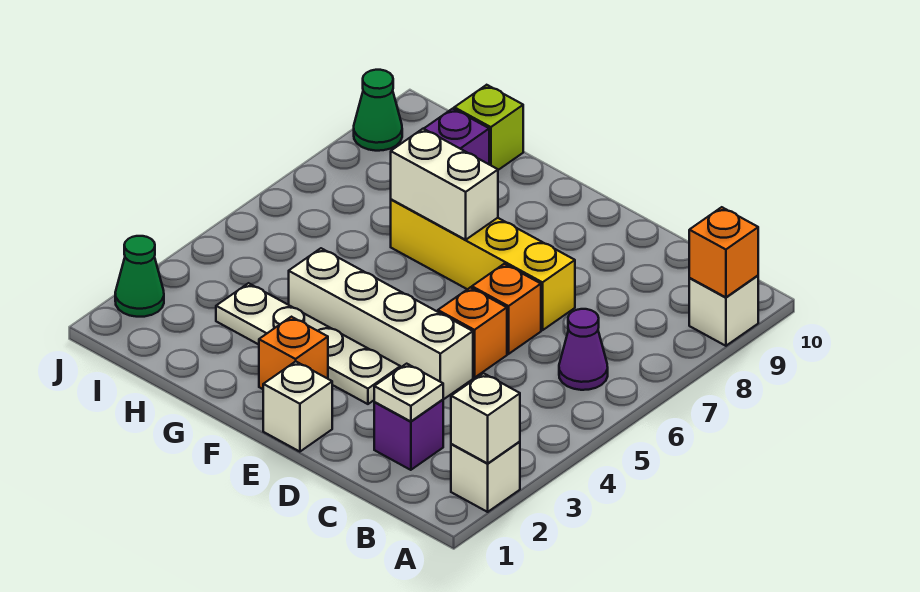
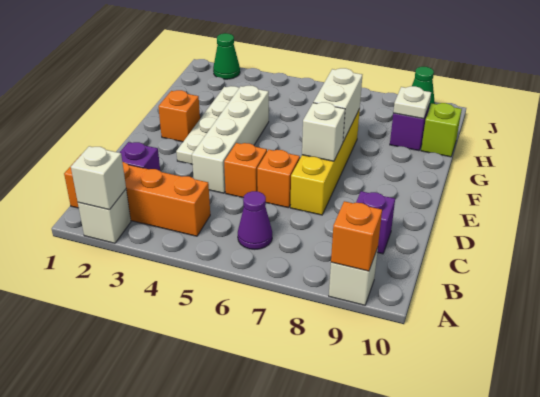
none -> orange brick B1:B4 level 1
white plate C2 level 2 -> white plate H9 level 2
none -> purple brick C9 level 1
white brick E1 level 1 -> white brick E7 level 2

